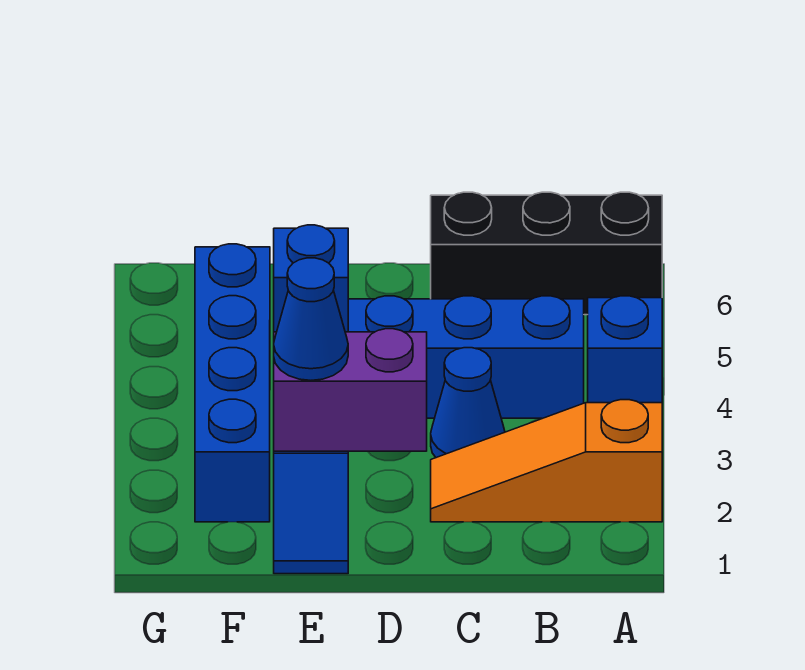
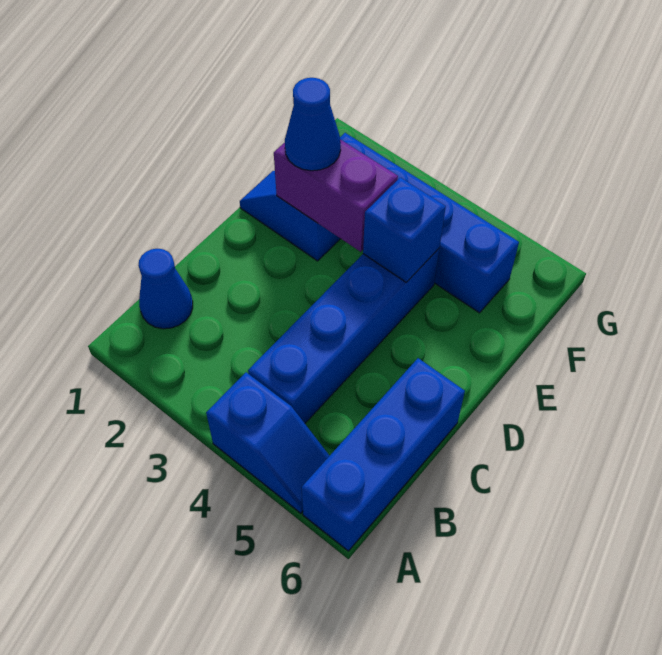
orange slope A2:C2 level 1 top A -> none
black brick A6:C6 level 1 -> blue brick A6:C6 level 1
blue cone C3 level 1 -> blue cone B1 level 1
purple brick D2:E2 level 2 -> purple brick E2:E3 level 2

